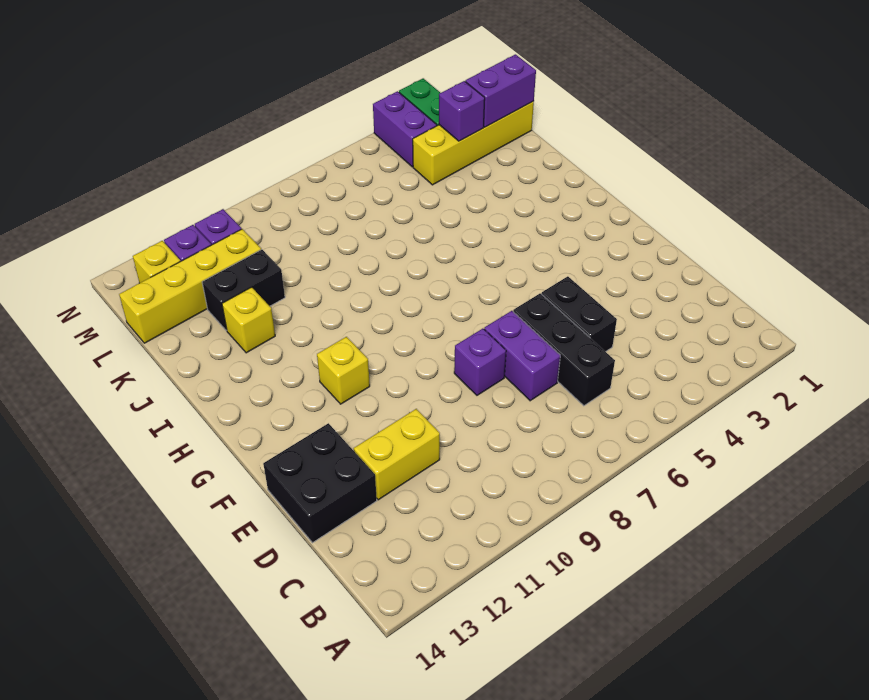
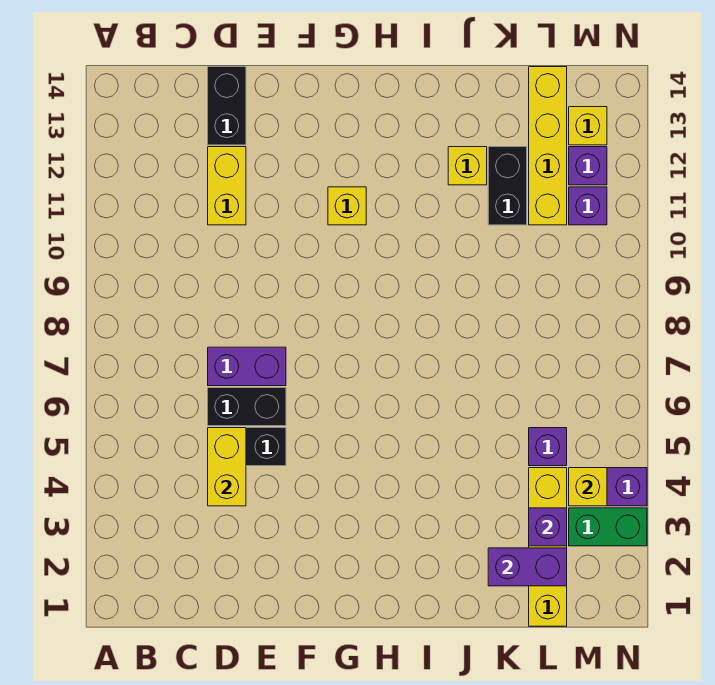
black brick C6:E6 level 1 -> black brick D6:E6 level 1
none -> yellow brick D4:D5 level 2
black brick D13:E14 level 1 -> black brick D13:D14 level 1
purple brick E8 level 1 -> purple brick L5 level 1
purple brick L1:L2 level 2 -> purple brick K2:L2 level 2
none -> yellow brick M4 level 2

